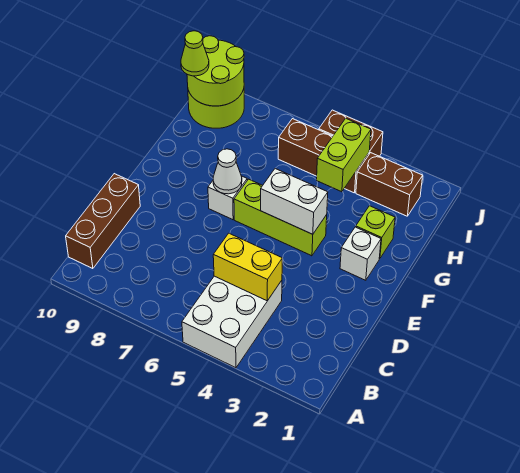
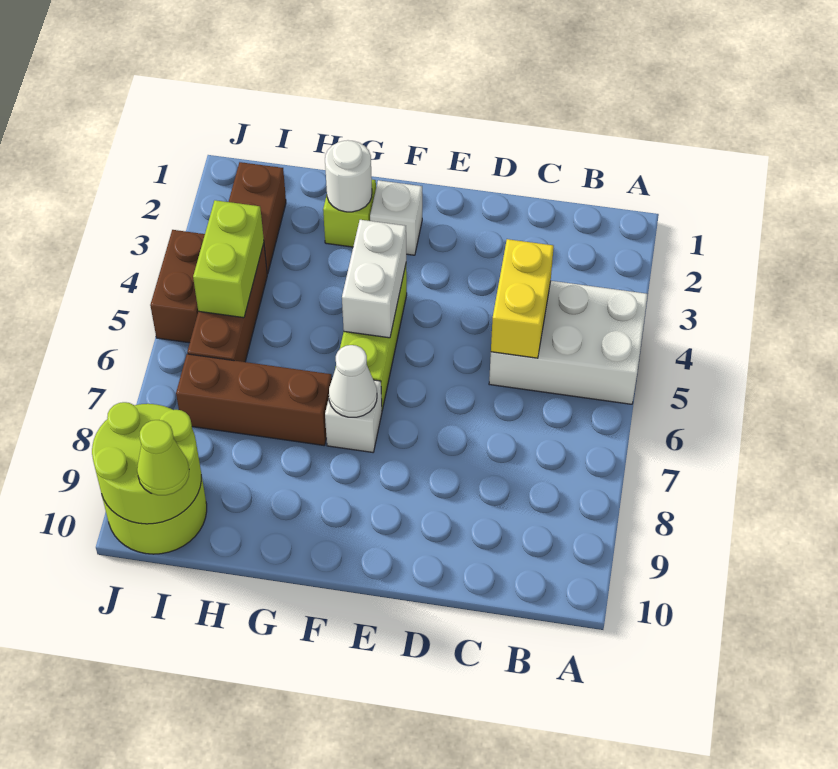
brown brick B10:D10 level 1 -> brown brick G7:I7 level 1
none -> white round brick G2 level 2
lime brick H4:I4 level 2 -> lime brick I4:I5 level 2

